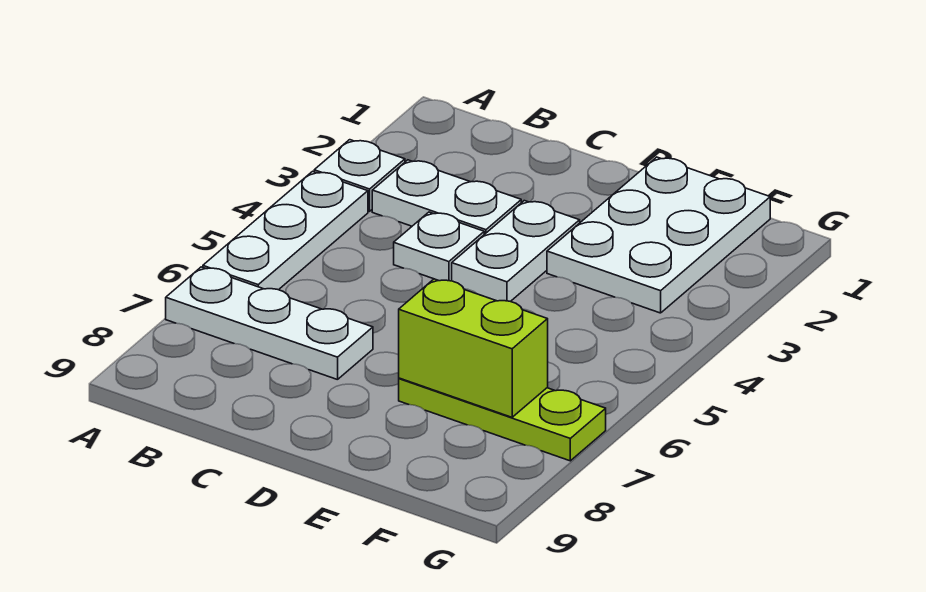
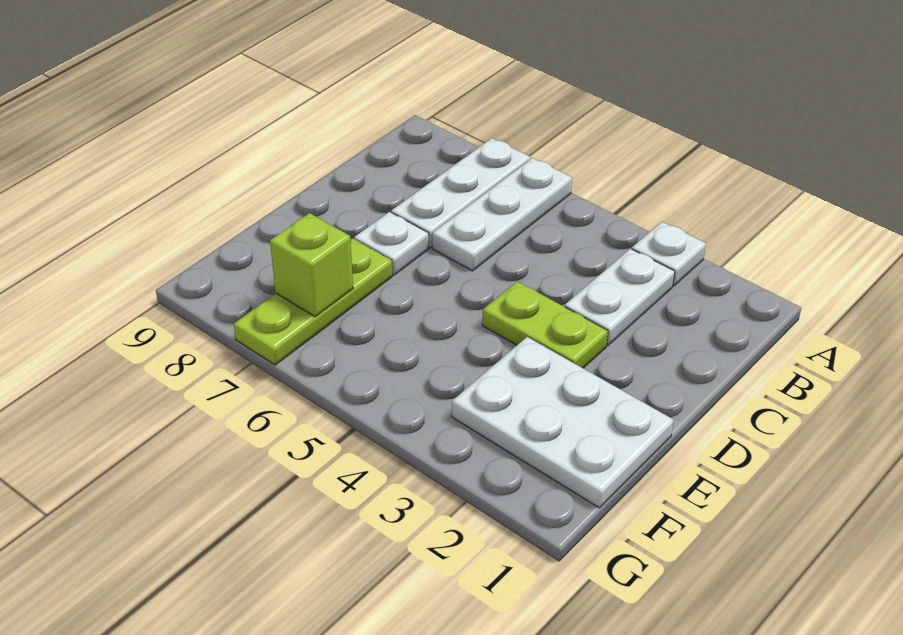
white plate A4:A6 level 1 -> white plate A6:C6 level 1
white plate C4 level 1 -> white plate D7 level 1
white plate D3:D4 level 1 -> lime plate D3:D4 level 1
lime brick E7:F7 level 2 -> lime brick F7 level 2

